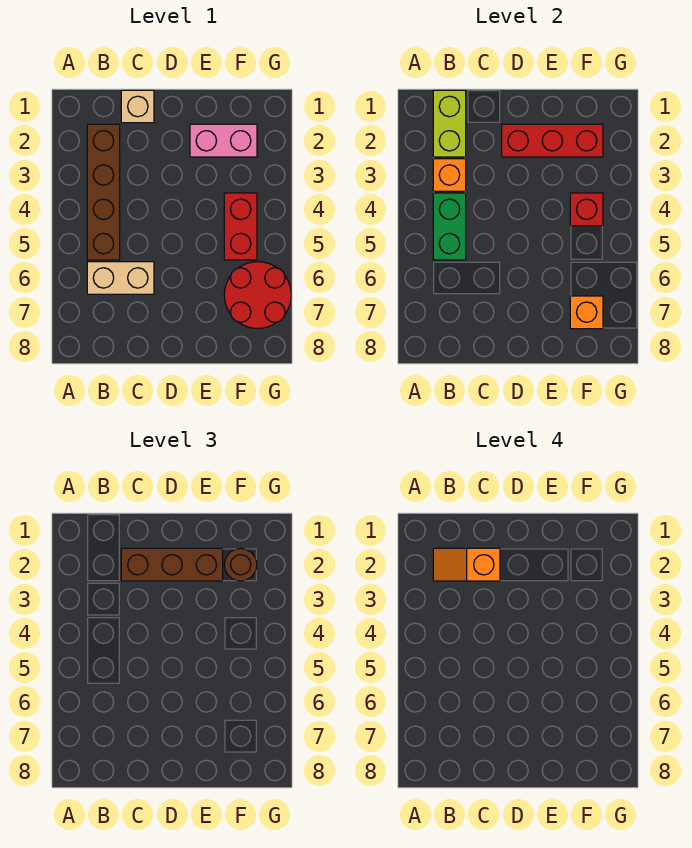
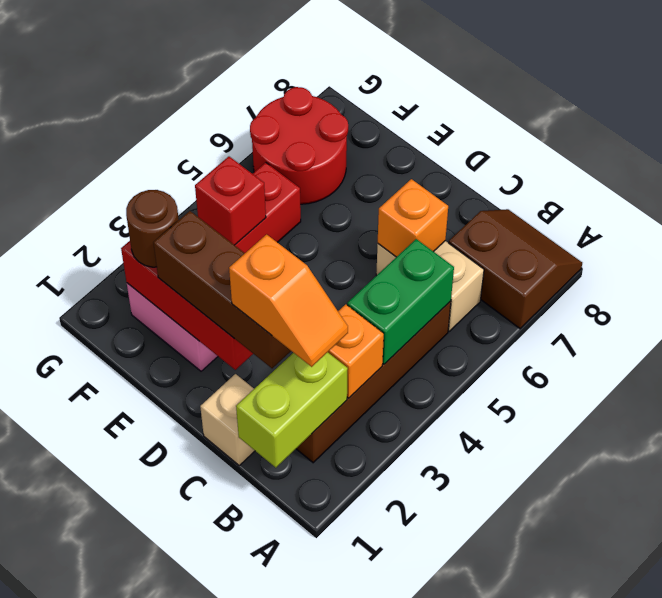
none -> brown slope A7:B8 level 1 top 7
orange brick F7 level 2 -> orange brick C6 level 2

